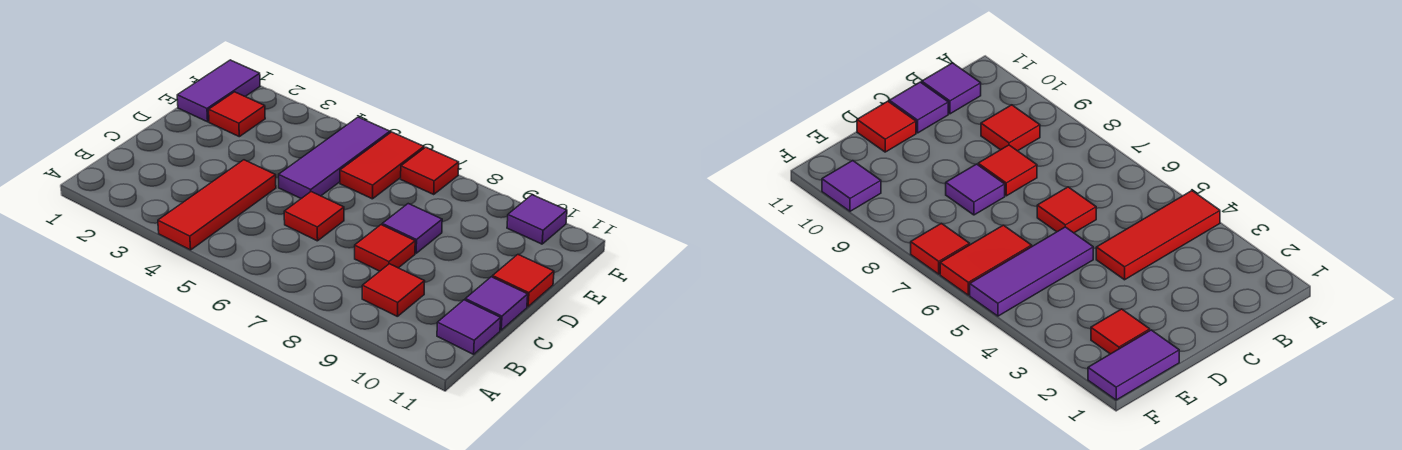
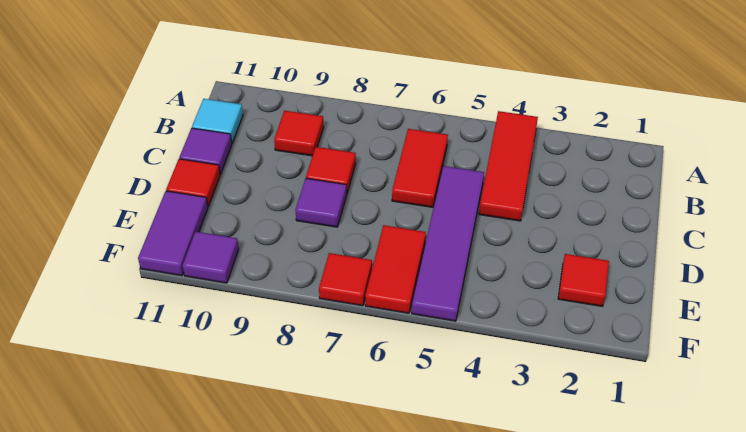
purple tile B11 level 1 -> cyan tile B11 level 1
red tile C6 level 1 -> red tile B6:C6 level 1
purple tile D5:F5 level 1 -> purple tile C5:F5 level 1
purple tile E1:F1 level 1 -> purple tile E11:F11 level 1

